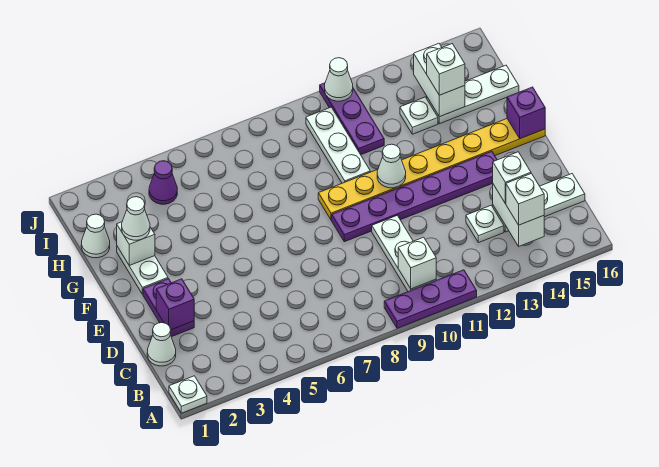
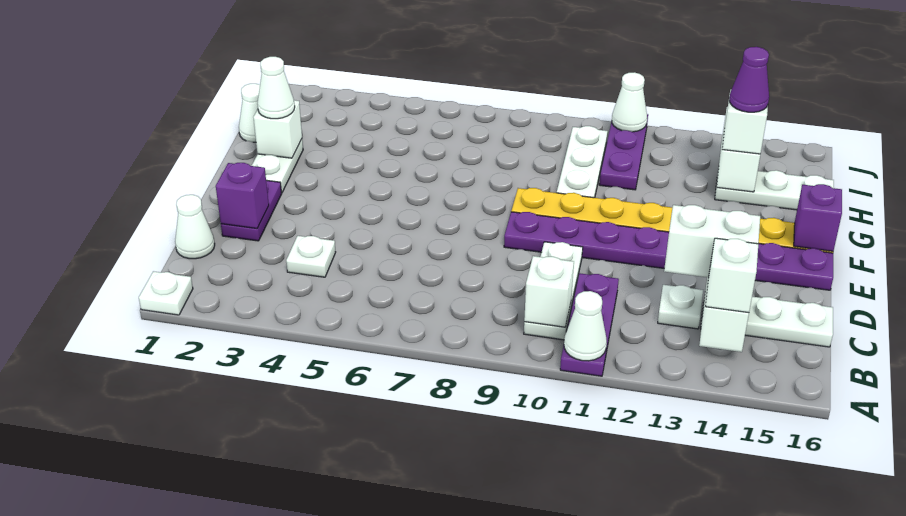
purple plate A9:A11 level 1 -> purple plate A11:C11 level 1
white brick C14 level 3 -> white brick C13:C14 level 3
purple plate E9:E14 level 1 -> purple plate E9:E16 level 1
white cone F11 level 2 -> white cone A11 level 2
white plate H13 level 1 -> white plate C4 level 1
purple cone I4 level 1 -> purple cone H14 level 4

